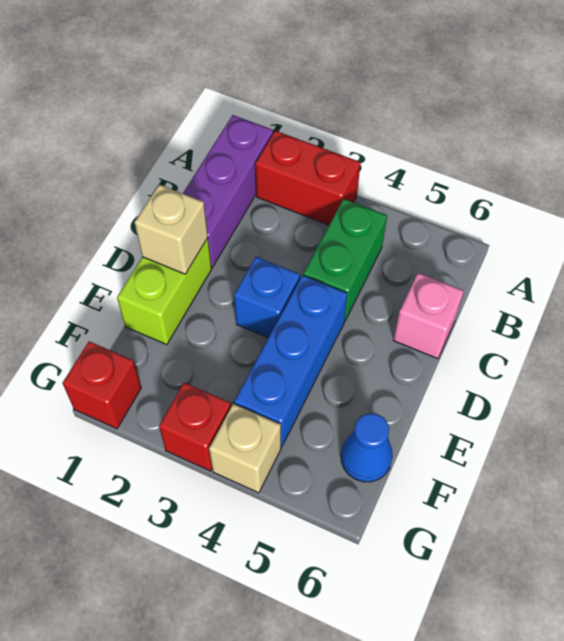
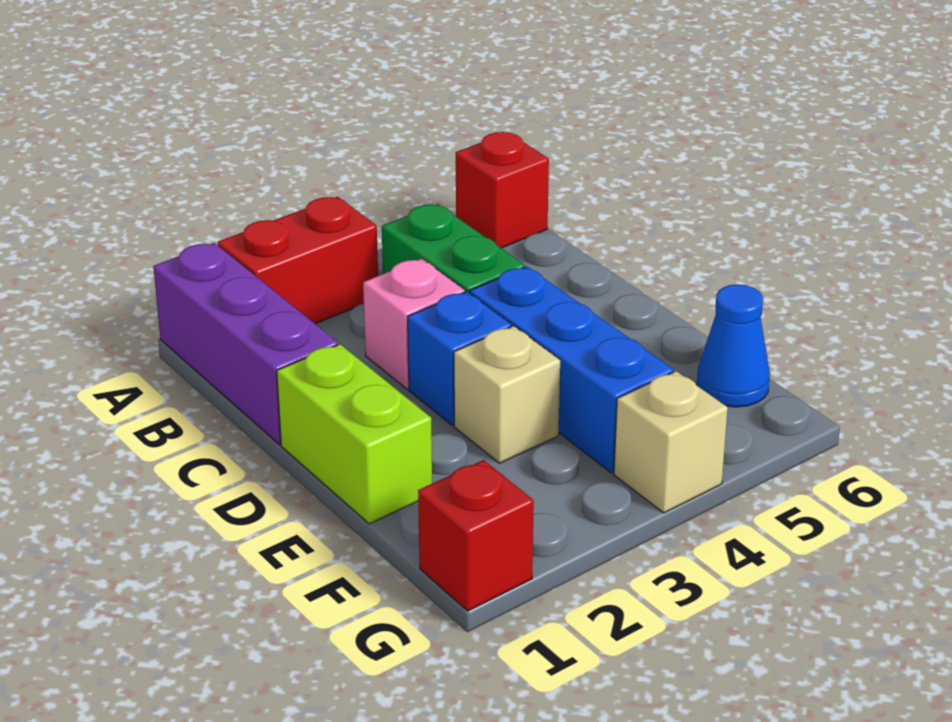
pink brick C6 level 1 -> pink brick C3 level 1
tan brick D1 level 2 -> tan brick E3 level 1
red brick G3 level 1 -> red brick A6 level 1

